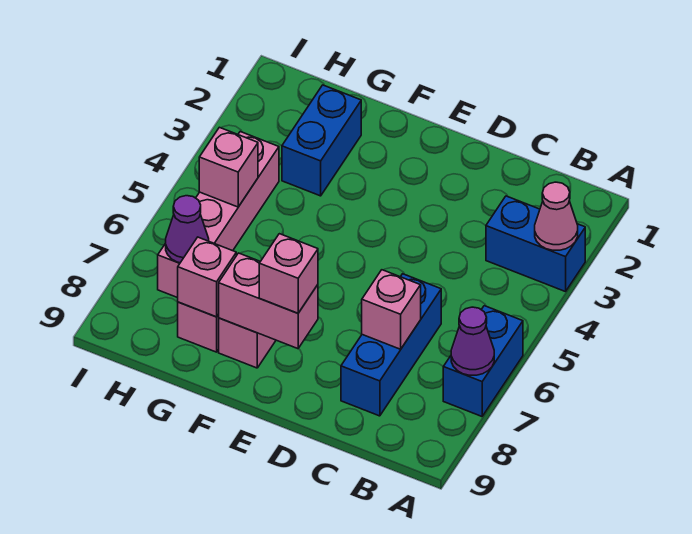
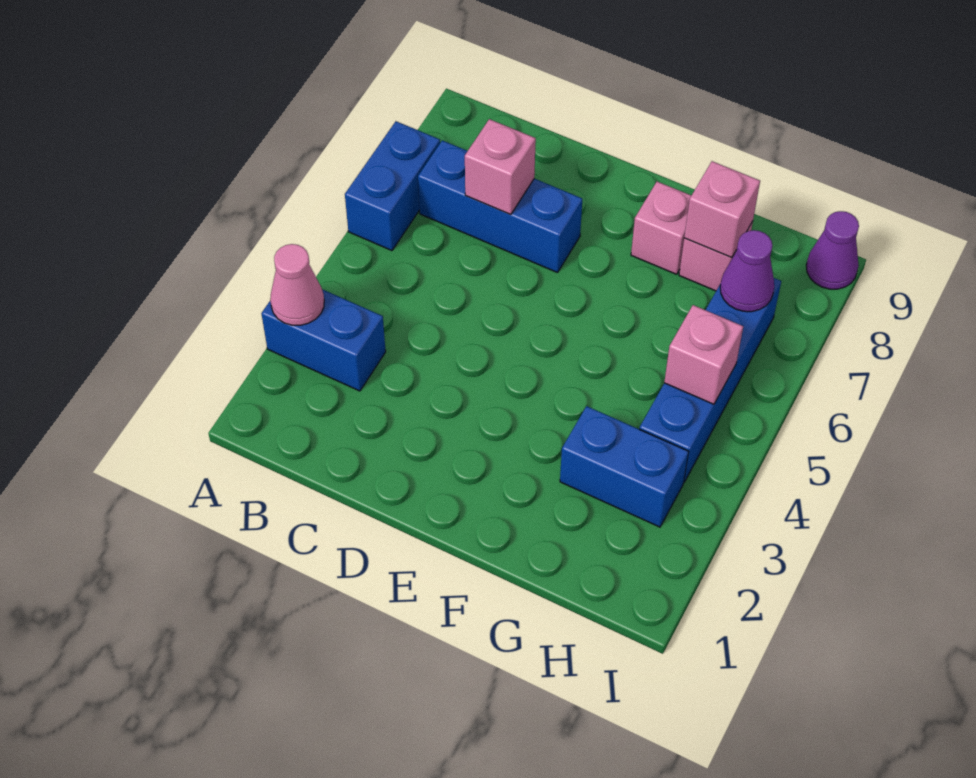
purple cone A7 level 2 -> purple cone I9 level 1
blue brick C6:C8 level 1 -> blue brick B7:D7 level 1
pink brick E8:F8 level 2 -> none
pink brick E8 level 3 -> none
blue brick G2:G3 level 1 -> blue brick G3:H3 level 1
pink brick H4:H7 level 1 -> blue brick H4:H7 level 1

